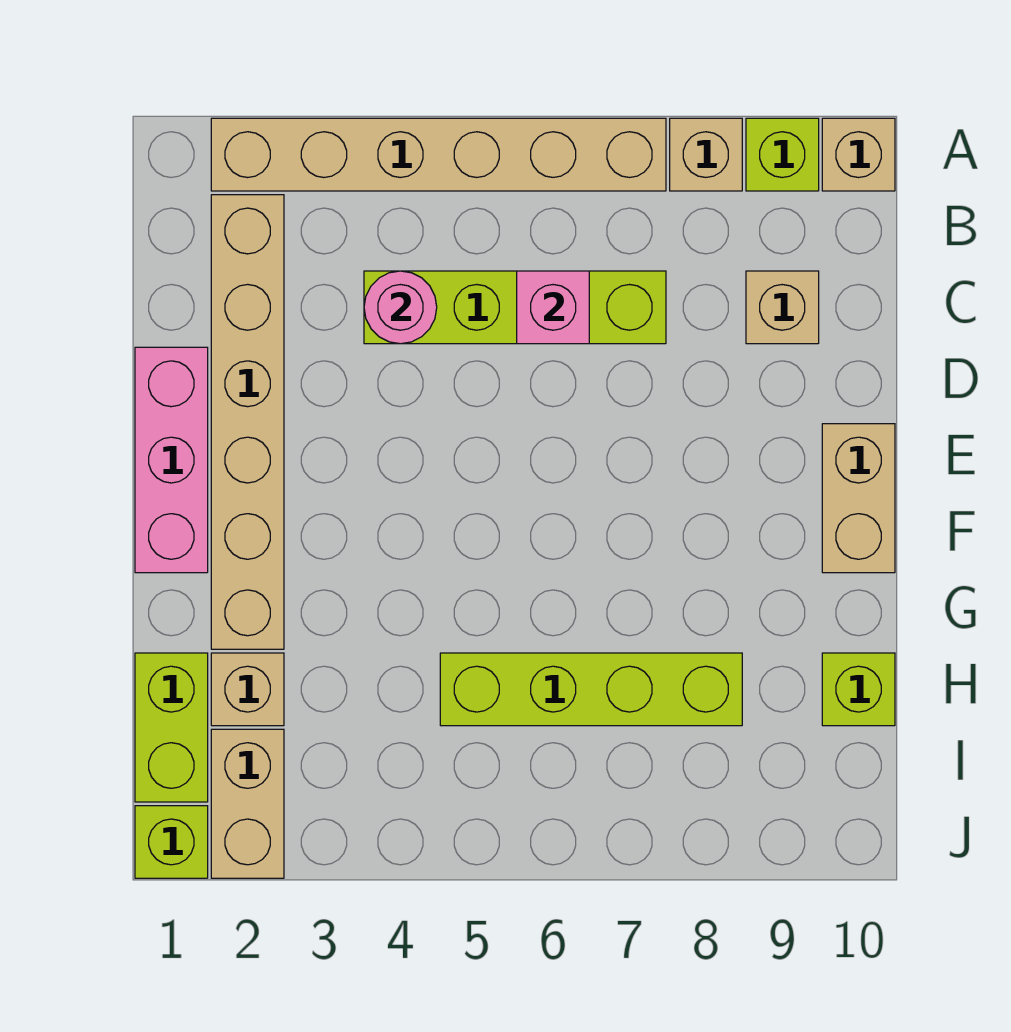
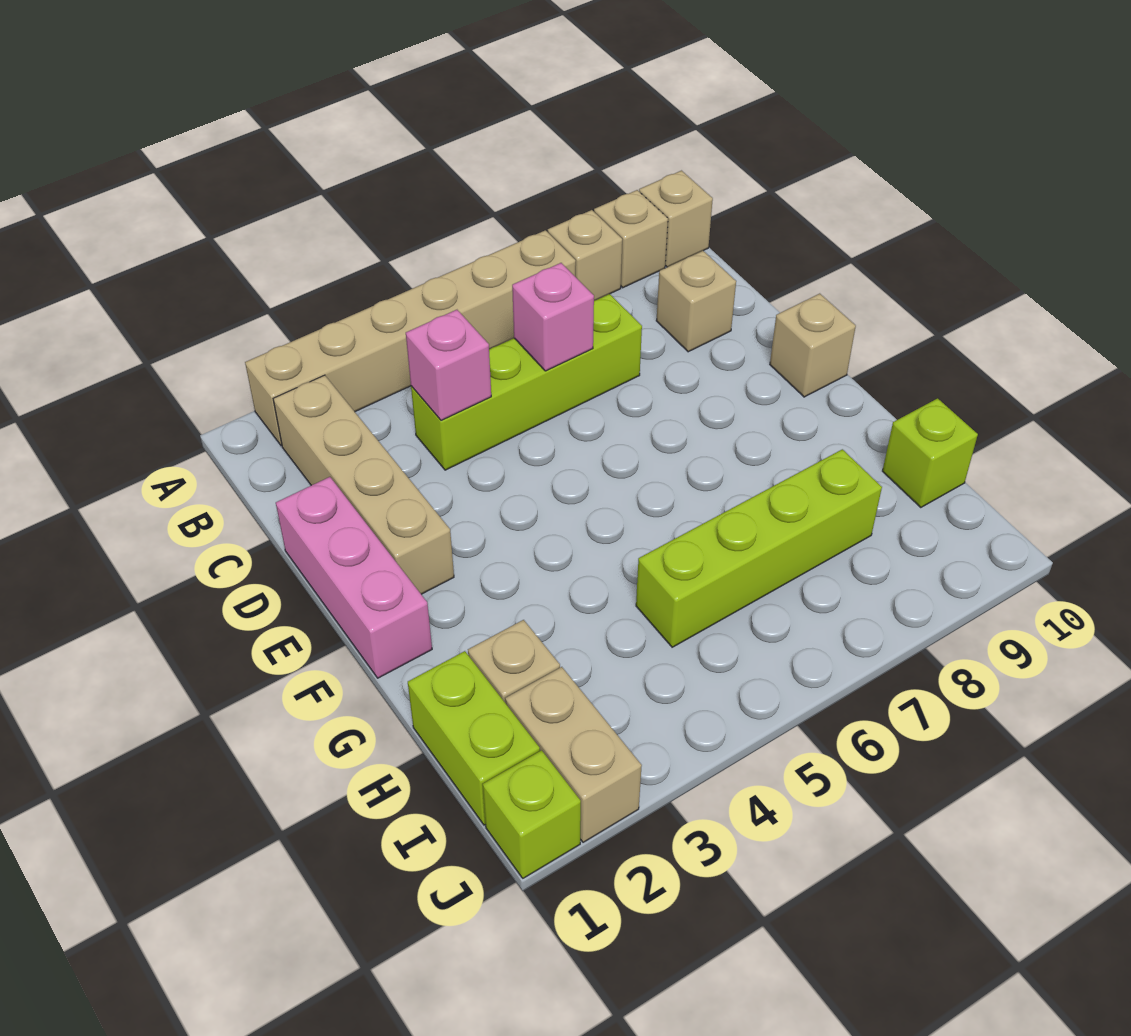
lime brick A9 level 1 -> tan brick A9 level 1
tan brick B2:G2 level 1 -> tan brick B2:E2 level 1
pink round brick C4 level 2 -> pink brick C4 level 2
tan brick E10:F10 level 1 -> tan brick E10 level 1

